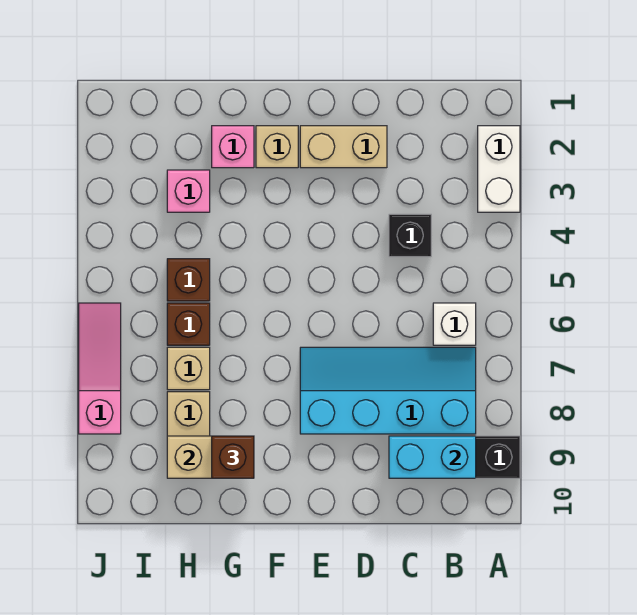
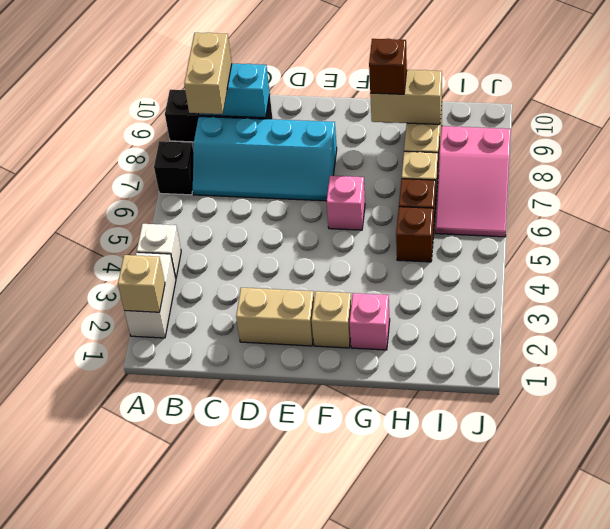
none -> tan brick A2 level 2
white brick B6 level 1 -> white brick A4 level 1
none -> tan brick B8:B9 level 3
black brick C4 level 1 -> black brick A7 level 1
pink brick H3 level 1 -> pink brick F6 level 1
pink slope J6:J8 level 1 top 8 -> pink slope I6:J8 level 1 top 8

